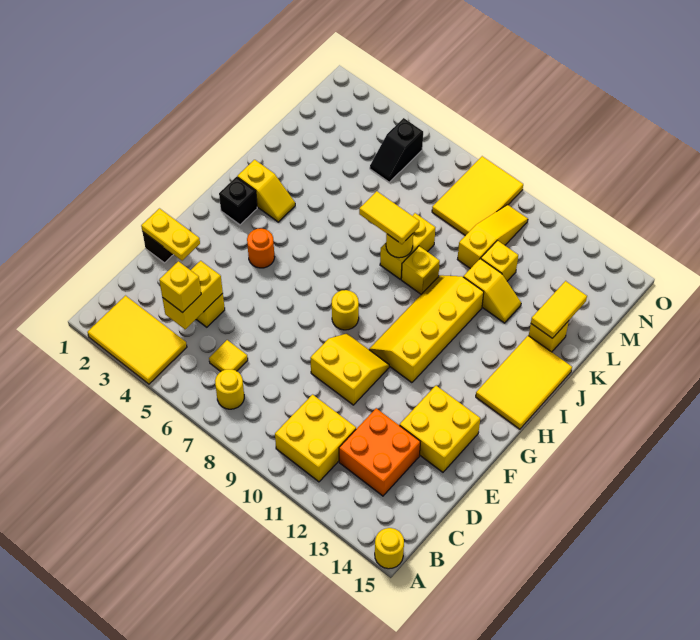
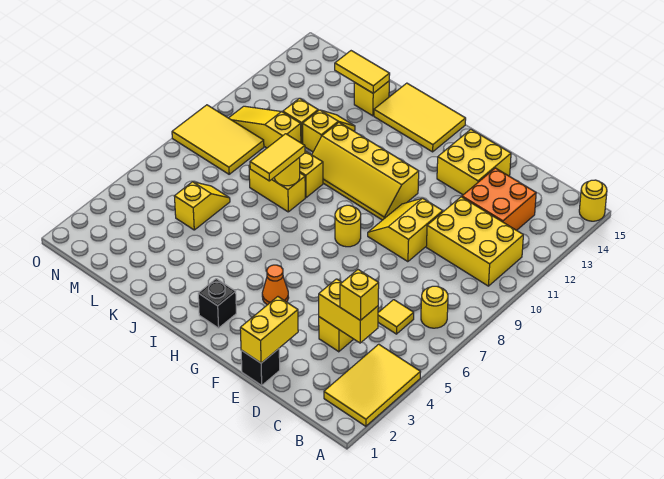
yellow brick B10:C11 level 1 -> yellow brick B10:D11 level 1
yellow plate E1:E2 level 2 -> yellow brick E1:E2 level 2
orange round brick G4 level 1 -> orange cone G4 level 1
yellow slope I2:I3 level 1 top 2 -> yellow slope L5:L6 level 1 top 5
black slope M5:N5 level 1 top N -> none

